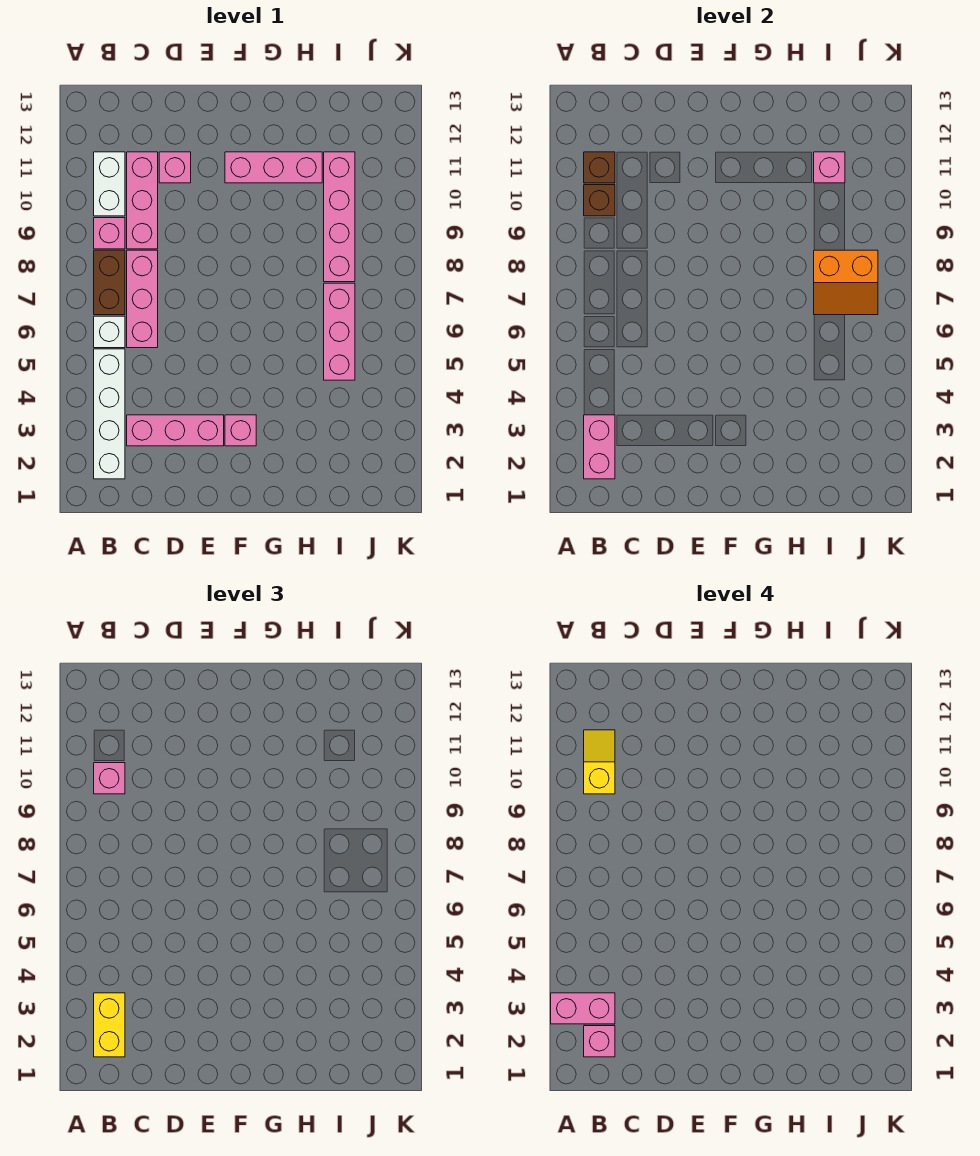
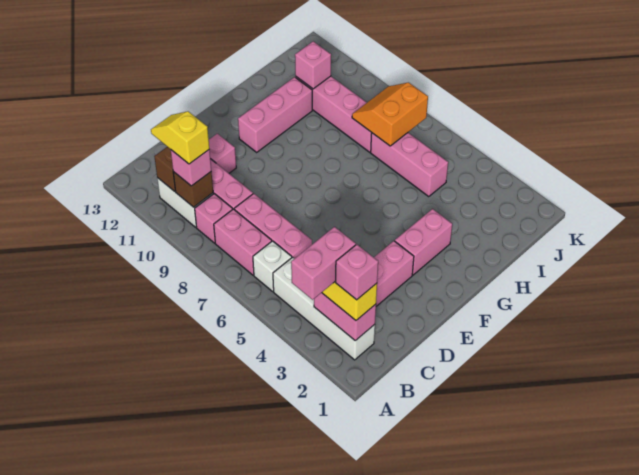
brown brick B7:B8 level 1 -> pink brick B7:B8 level 1
pink brick F3 level 1 -> pink brick F3:G3 level 1
orange slope I7:J8 level 2 top 8 -> orange slope I7:J8 level 2 top 7

